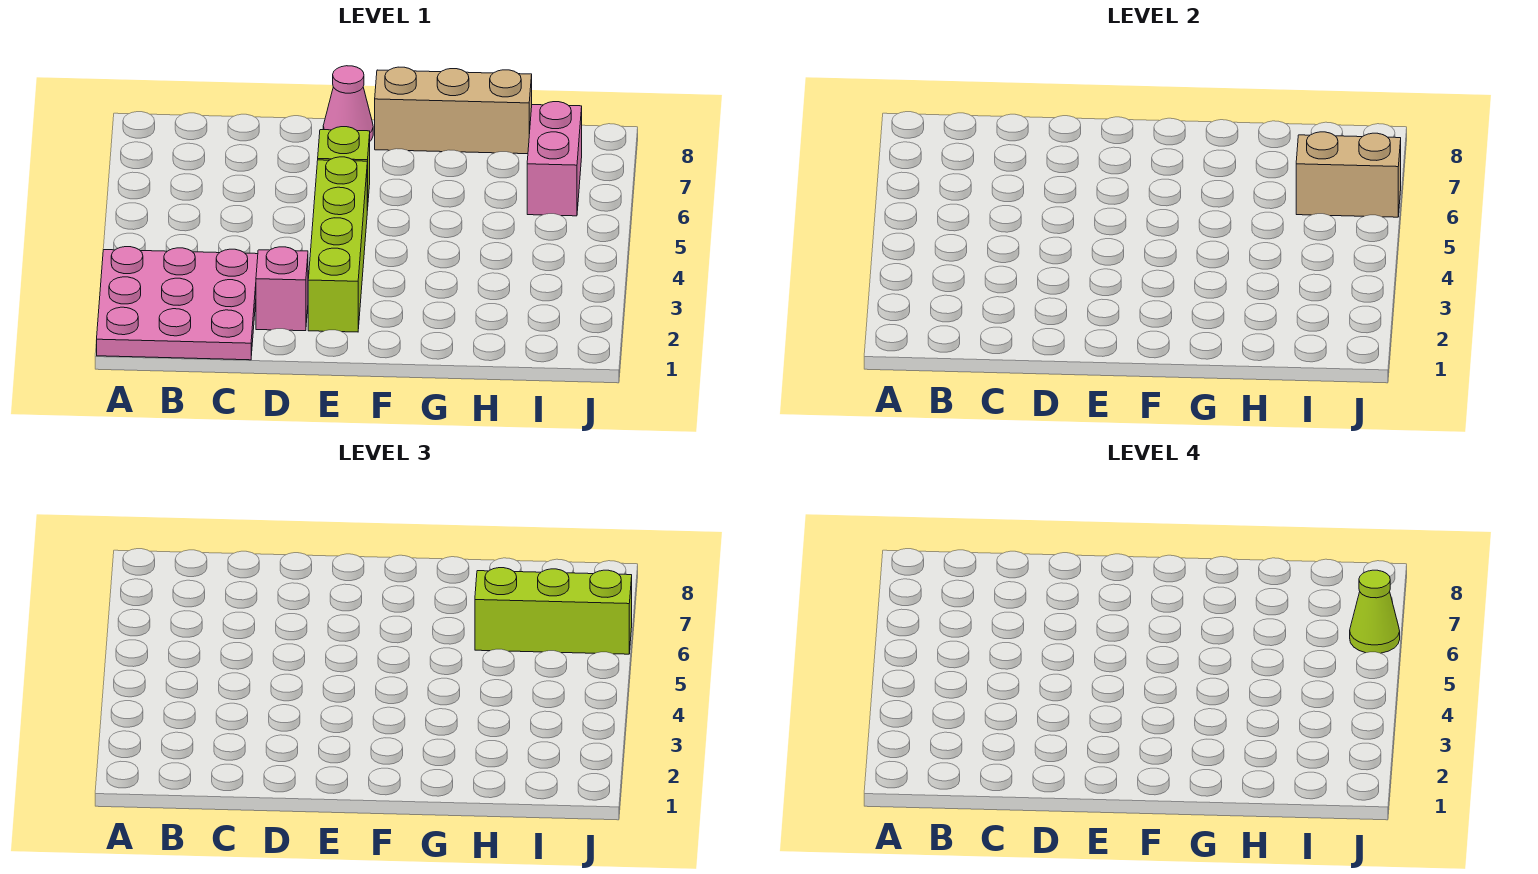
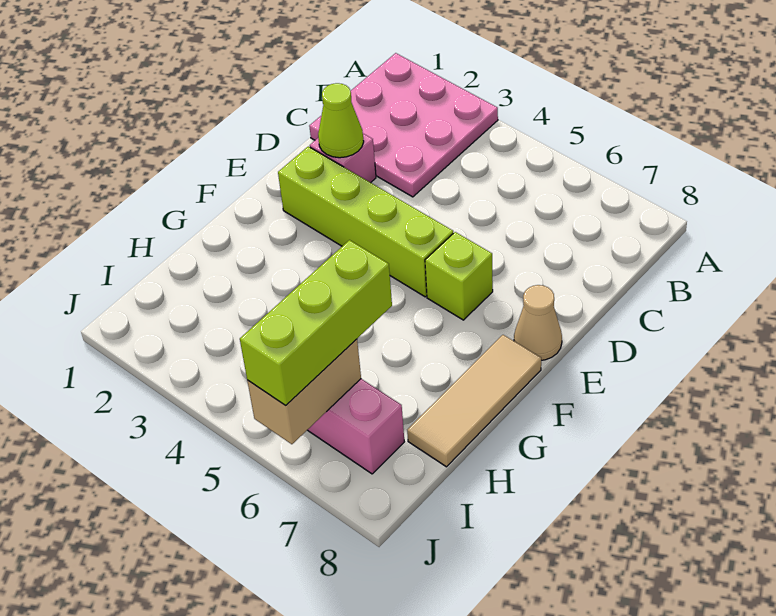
pink cone E8 level 1 -> tan cone E8 level 1
tan brick F8:H8 level 1 -> tan tile F8:H8 level 1
lime cone J6 level 4 -> lime cone D2 level 2

